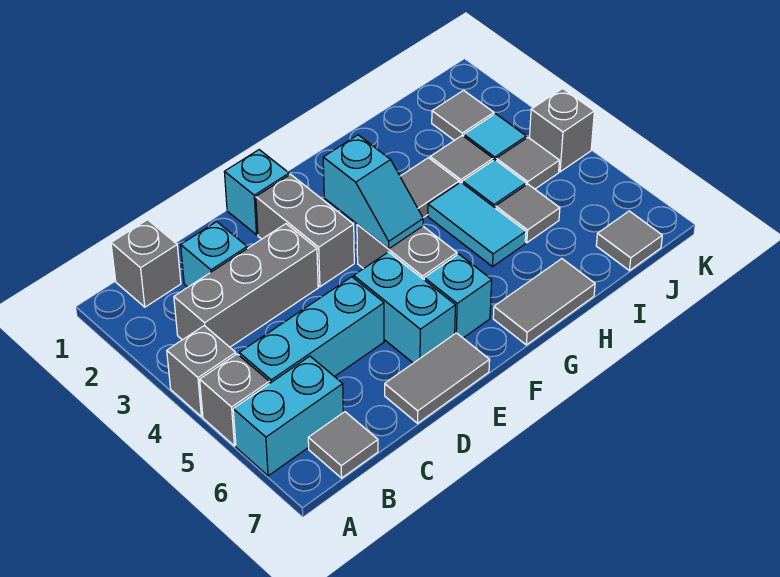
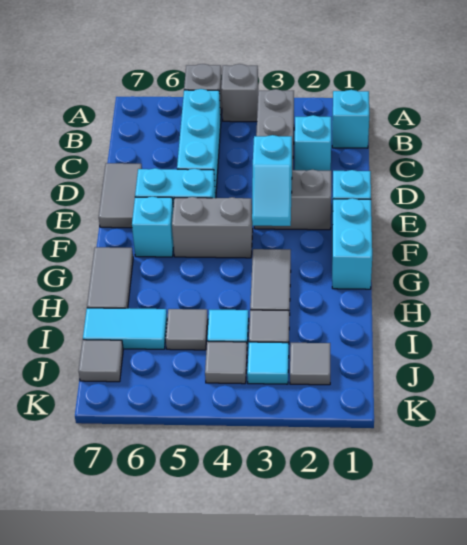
cyan brick A6:B6 level 1 -> cyan brick F1:G1 level 1
grey brick B1 level 1 -> cyan brick B1 level 1
grey tile B7 level 1 -> none
cyan slope F3:F4 level 2 top 3 -> cyan slope E3:F3 level 2 top E
cyan tile H4:H5 level 1 -> cyan tile I6:I7 level 1
grey brick K4 level 1 -> none

